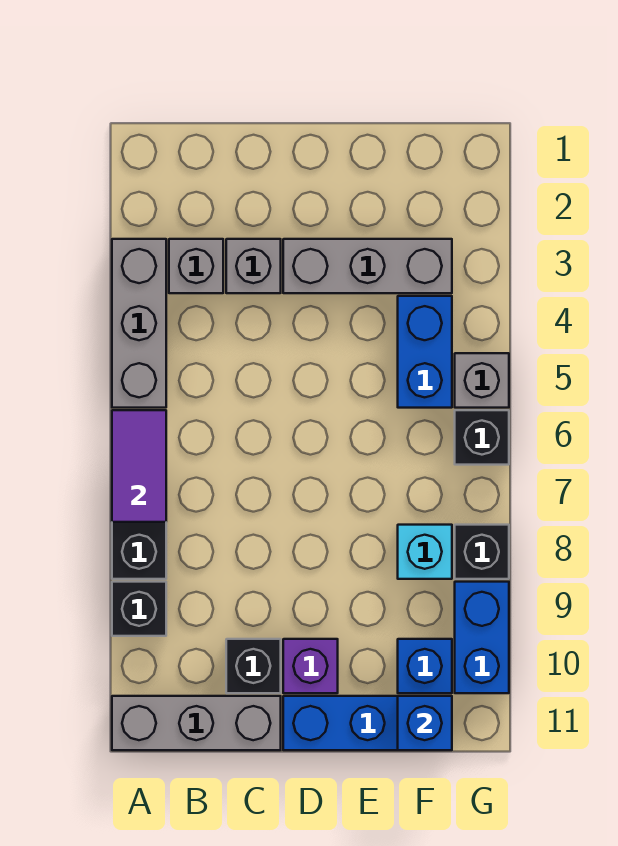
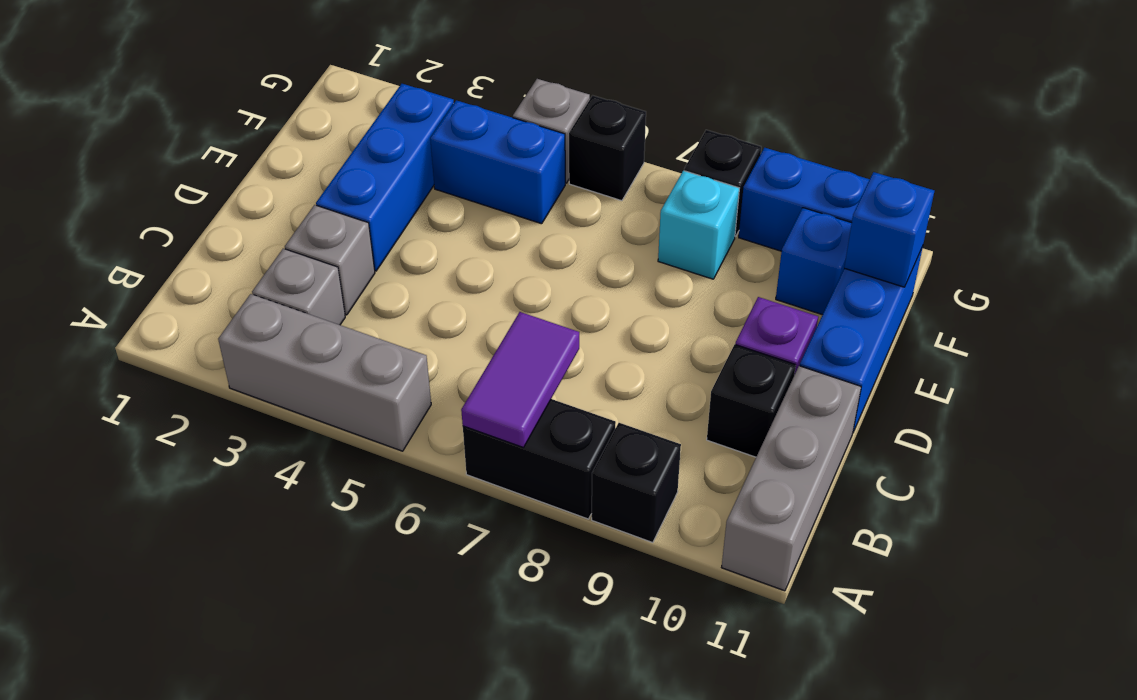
purple tile A6:A7 level 2 -> purple tile A7:B7 level 2
grey brick D3:F3 level 1 -> blue brick D3:F3 level 1

